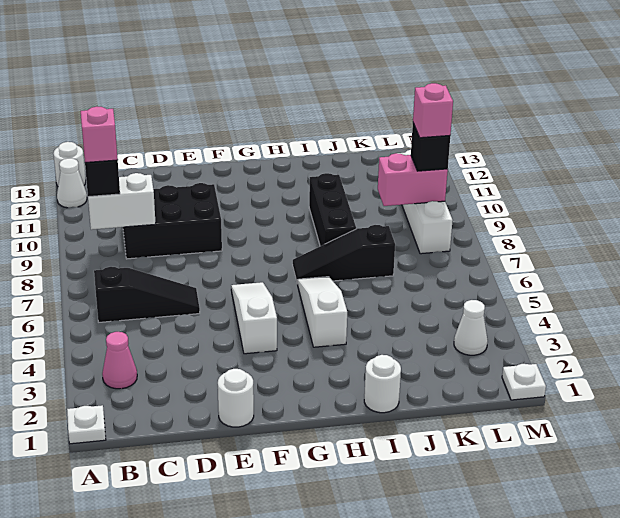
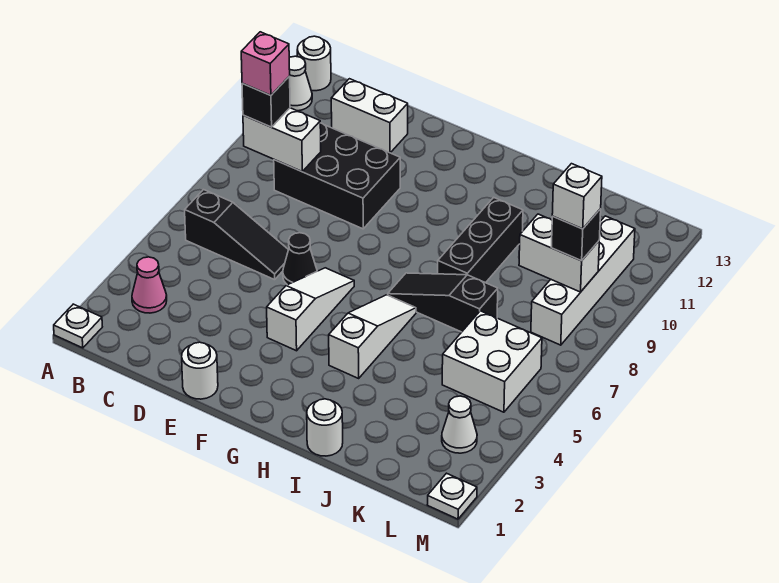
none -> white brick C12:D12 level 1
none -> black cone E6 level 1
none -> white brick K5:L6 level 1
pink brick K9:L9 level 2 -> white brick K9:L9 level 2
pink brick L9 level 4 -> white brick L9 level 4

